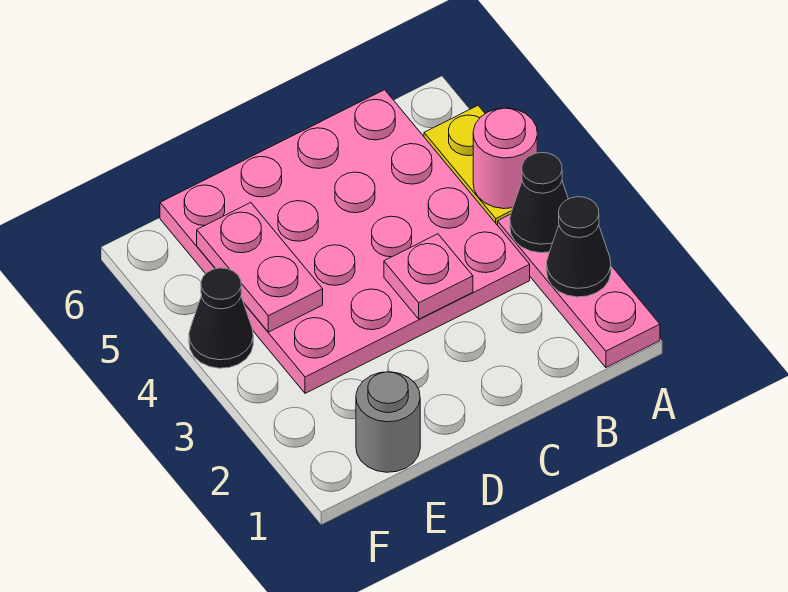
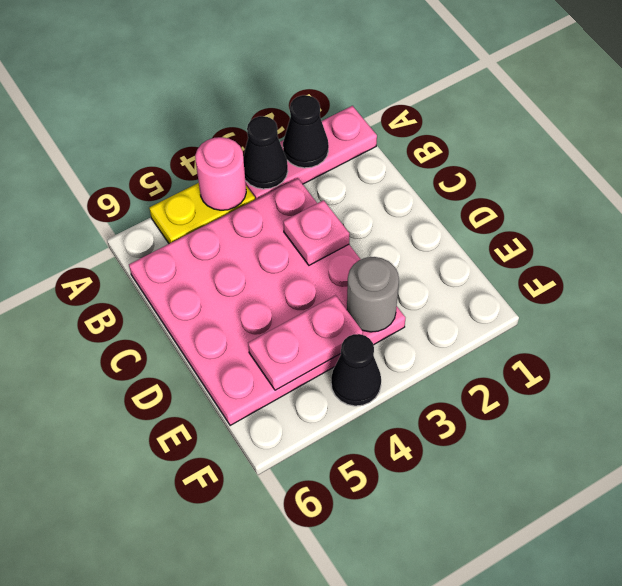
grey round brick E1 level 1 -> grey round brick E3 level 2

